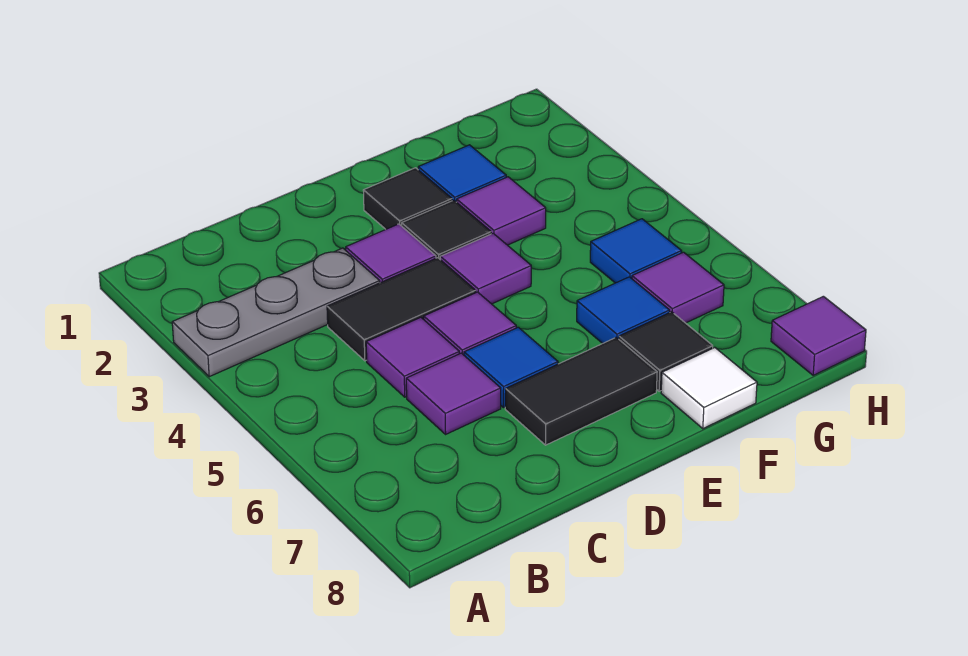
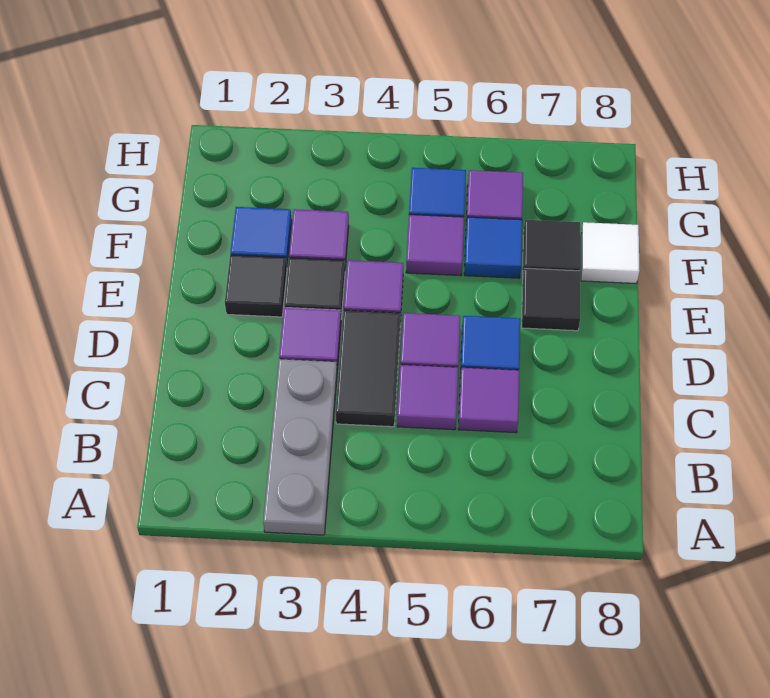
black tile D7:E7 level 1 -> black tile E7 level 1
purple tile H8 level 1 -> purple tile F5 level 1

